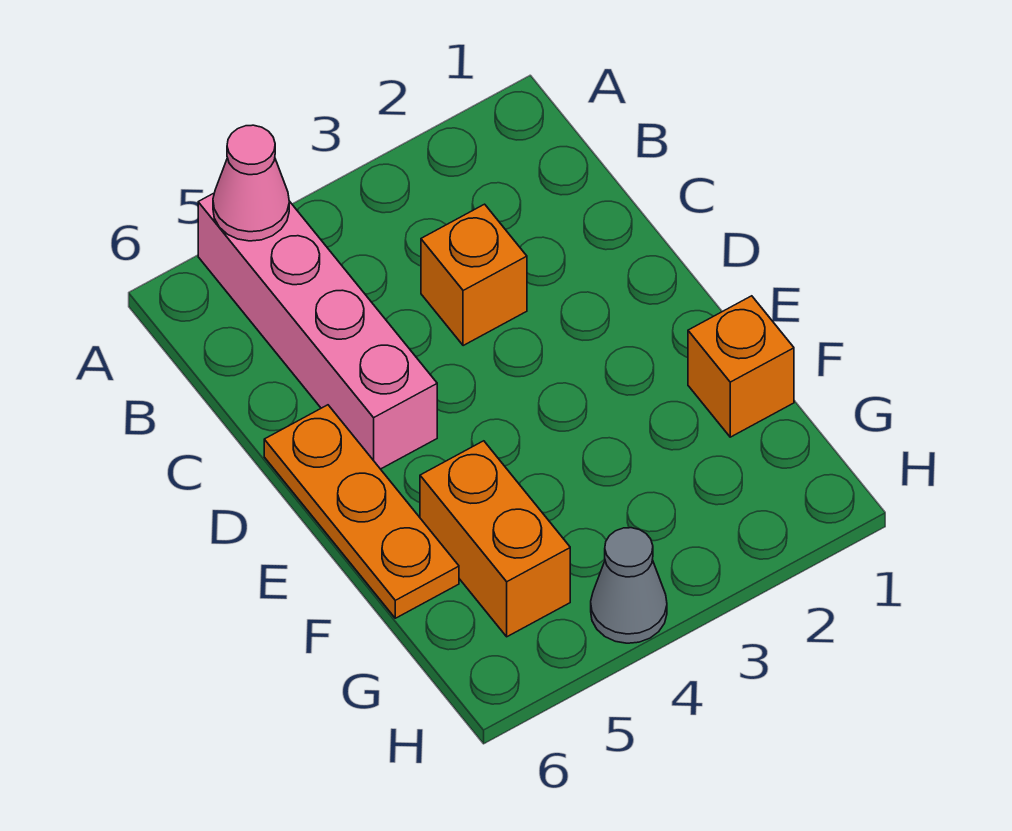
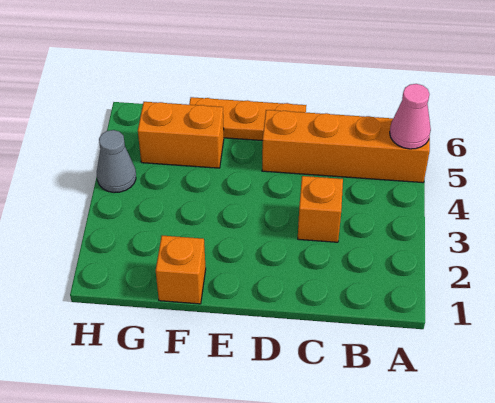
pink brick A5:D5 level 1 -> orange brick A5:D5 level 1

